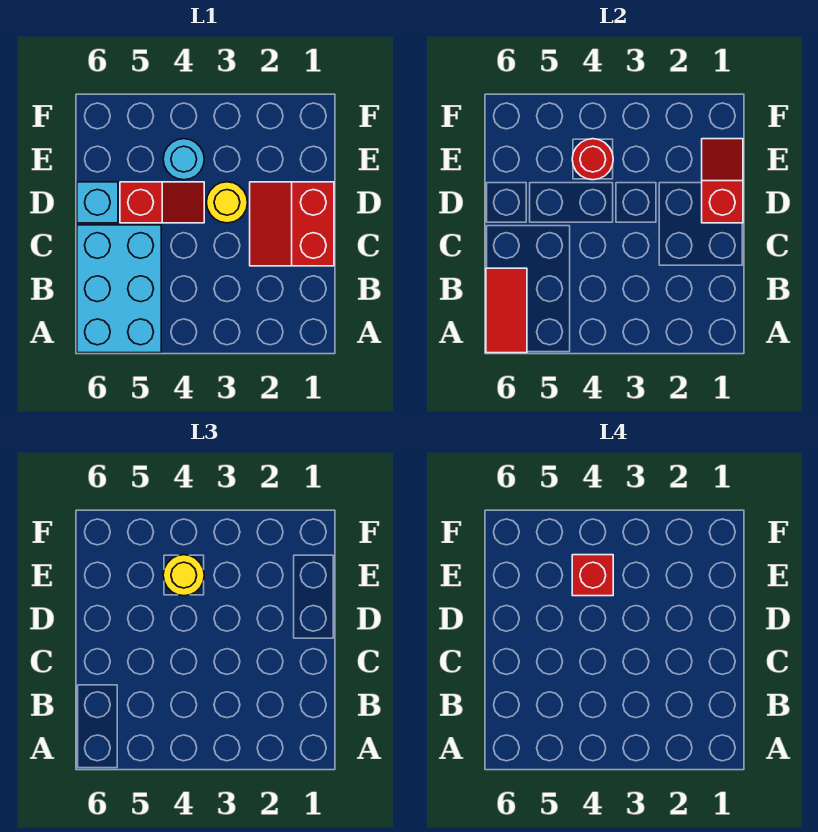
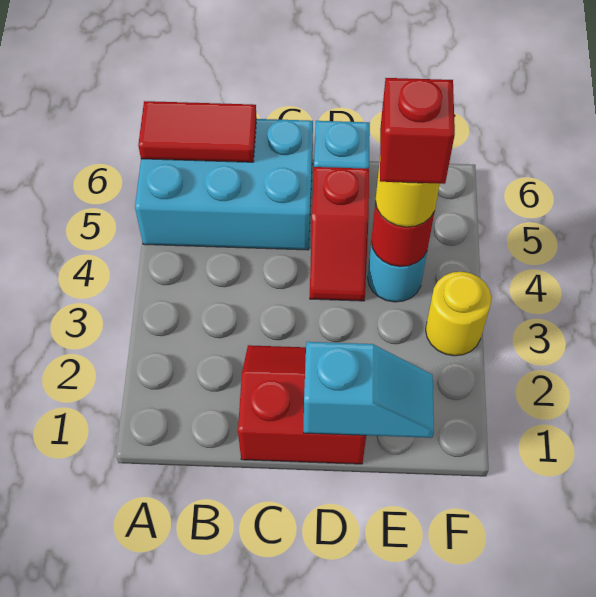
red slope D1:E1 level 2 top D -> cyan slope D1:E1 level 2 top D
yellow round brick D3 level 1 -> yellow round brick F3 level 1

